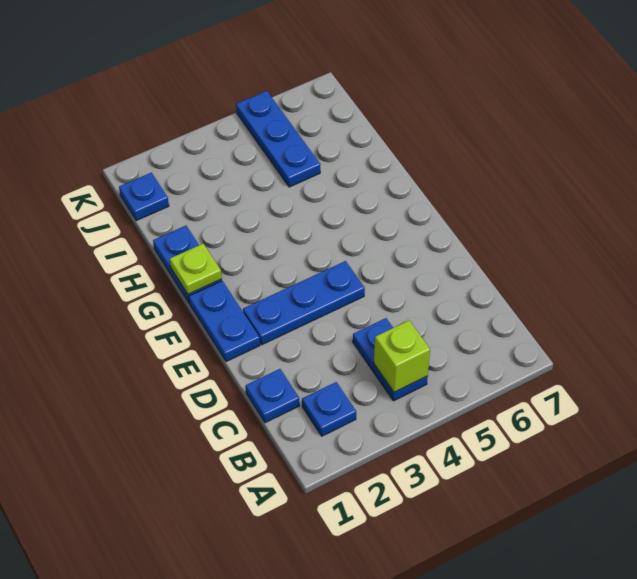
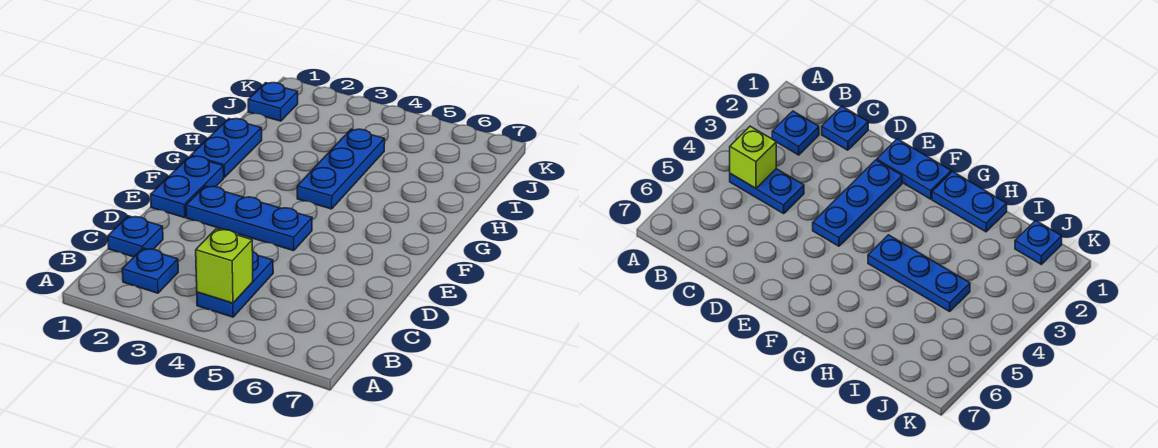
lime plate G1 level 2 -> none
blue plate I5:K5 level 1 -> blue plate G4:I4 level 1

